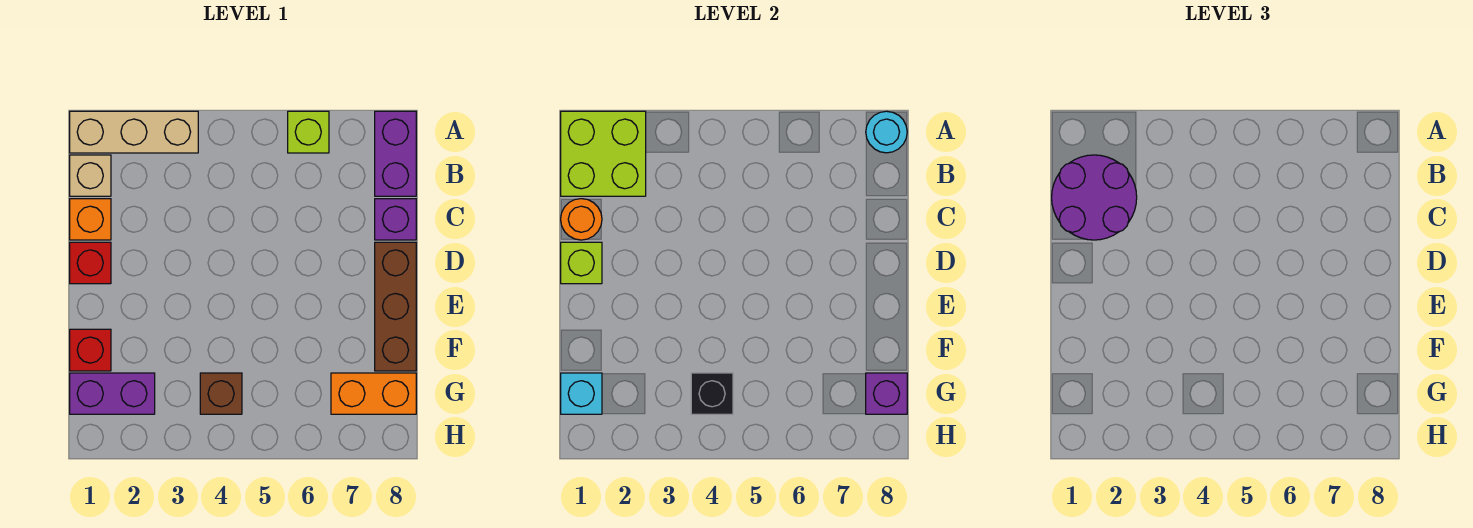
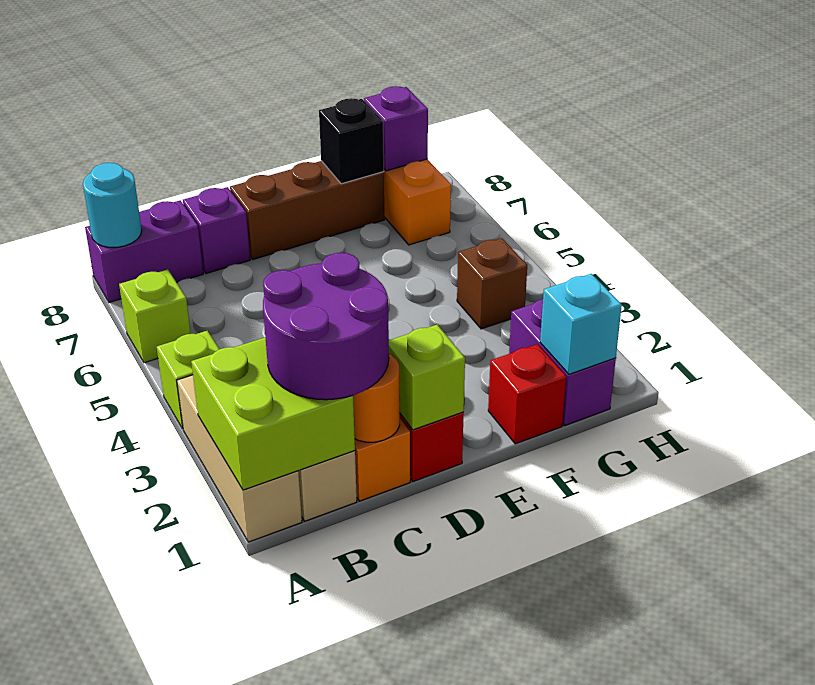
none -> lime brick A4 level 1
black brick G4 level 2 -> black brick F8 level 2

